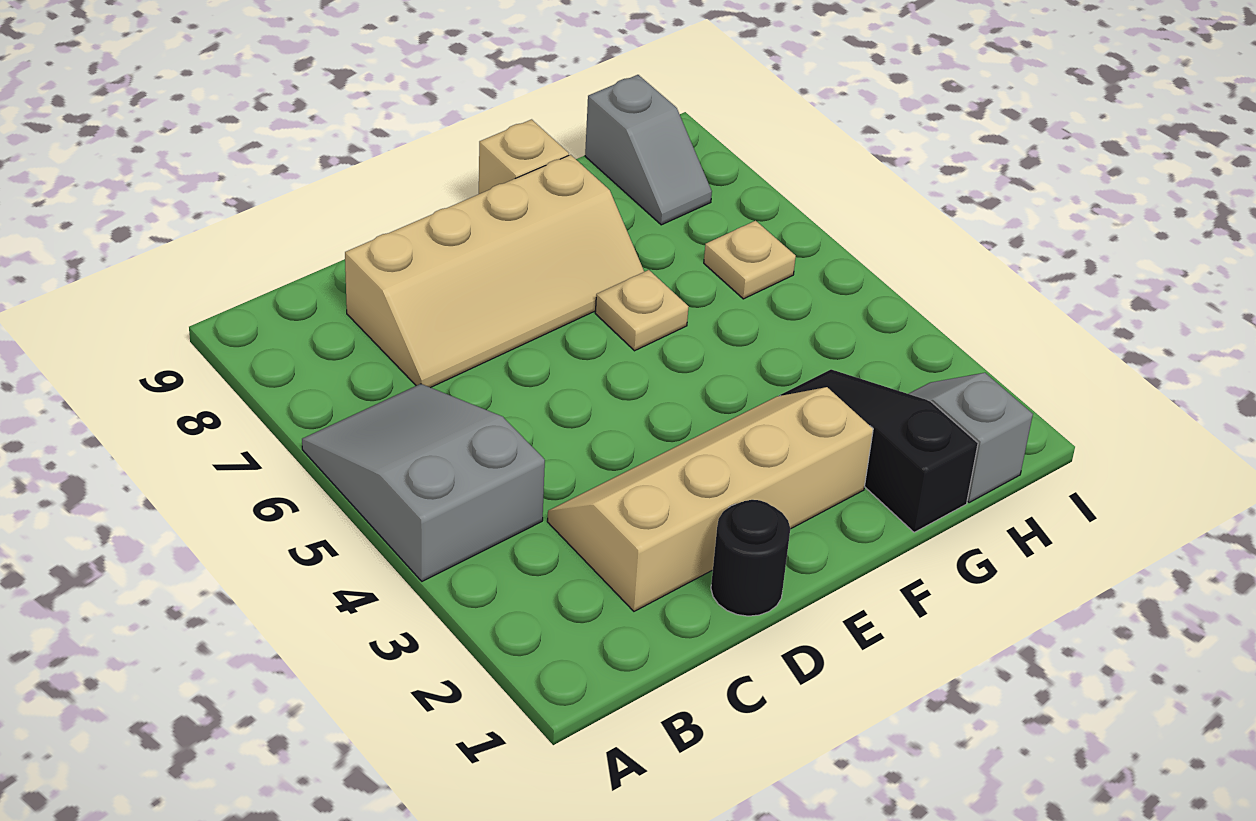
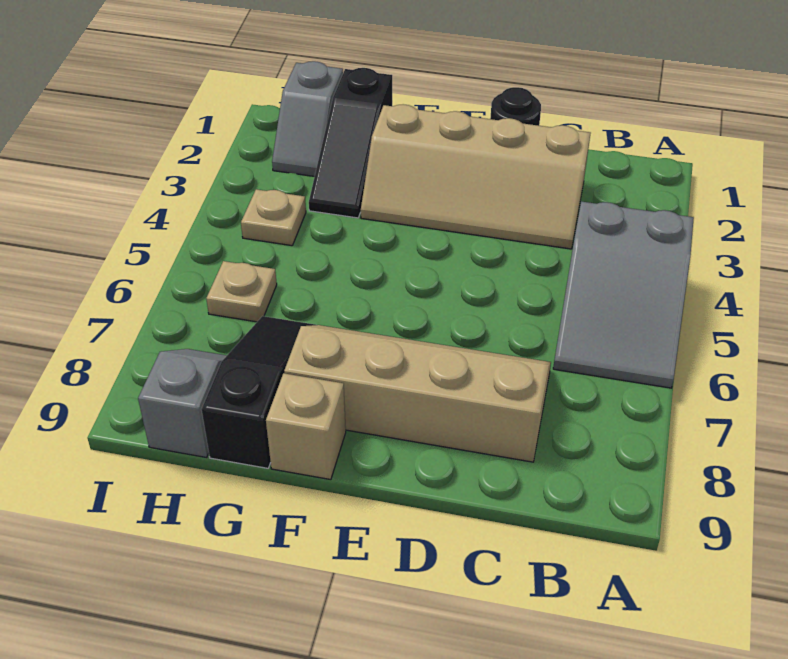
tan plate F6 level 1 -> tan plate H4 level 1
none -> black slope G7:G9 level 1 top 9

